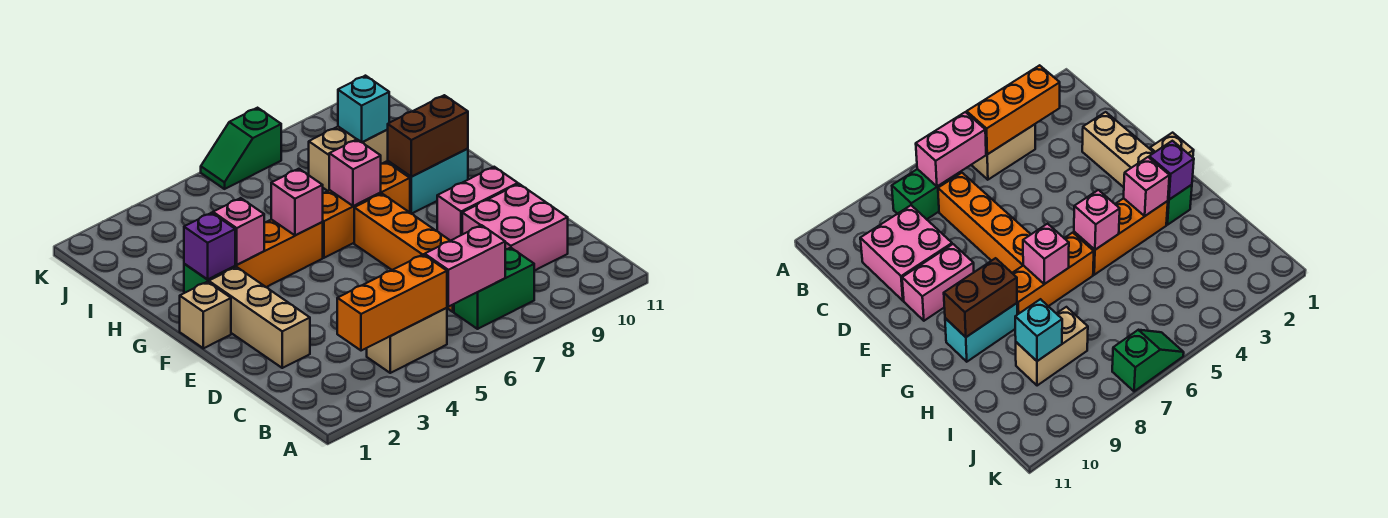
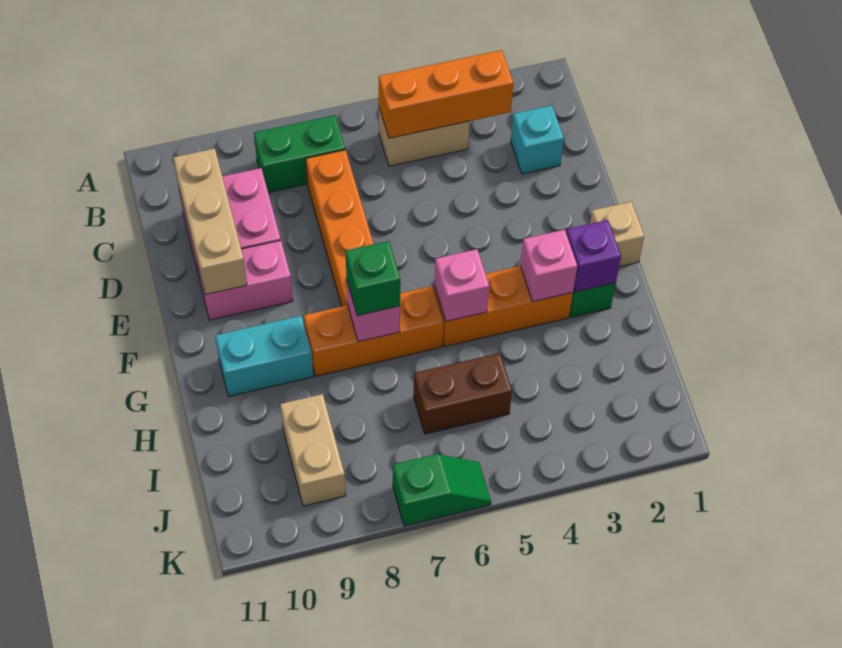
pink brick B6:B7 level 2 -> none
tan brick D2:F2 level 1 -> tan brick C10:E10 level 2
none -> green brick G7 level 3
brown brick G9:G10 level 2 -> brown brick I5:I6 level 1
tan brick I8:I9 level 1 -> tan brick I9:J9 level 1
cyan brick I9 level 2 -> cyan brick C2 level 1

